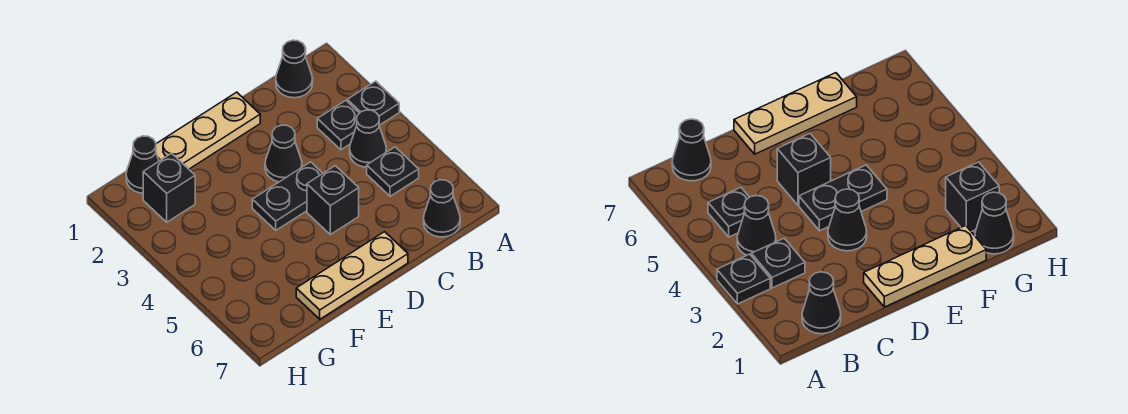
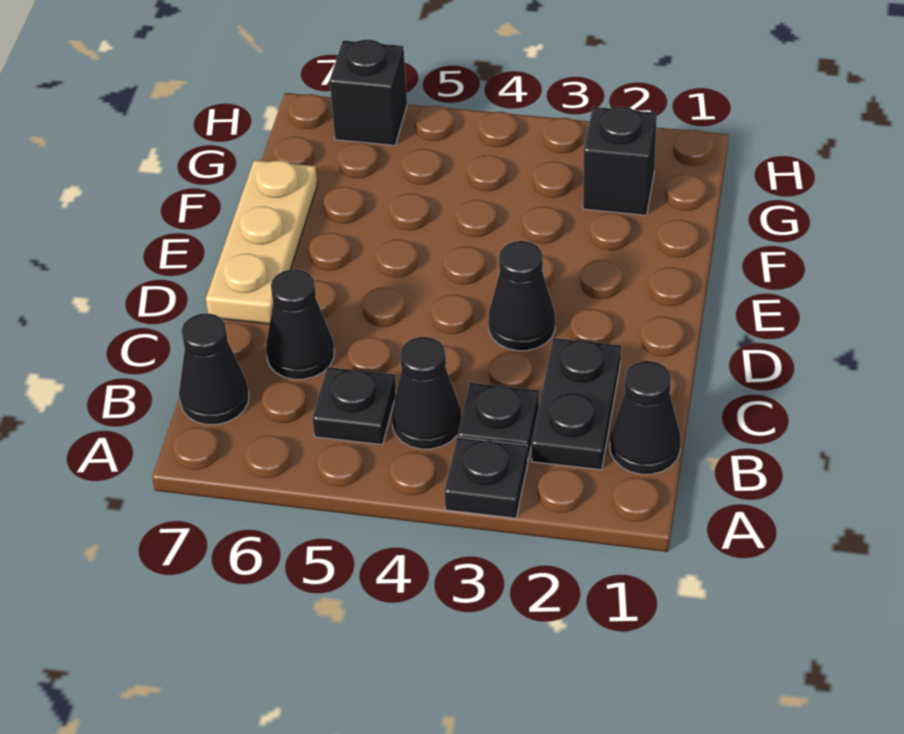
tan plate D1:F1 level 1 -> none
black plate D4:E4 level 1 -> black plate B2:C2 level 1
black brick D5 level 1 -> black brick H6 level 1
black cone G1 level 1 -> black cone C6 level 1

